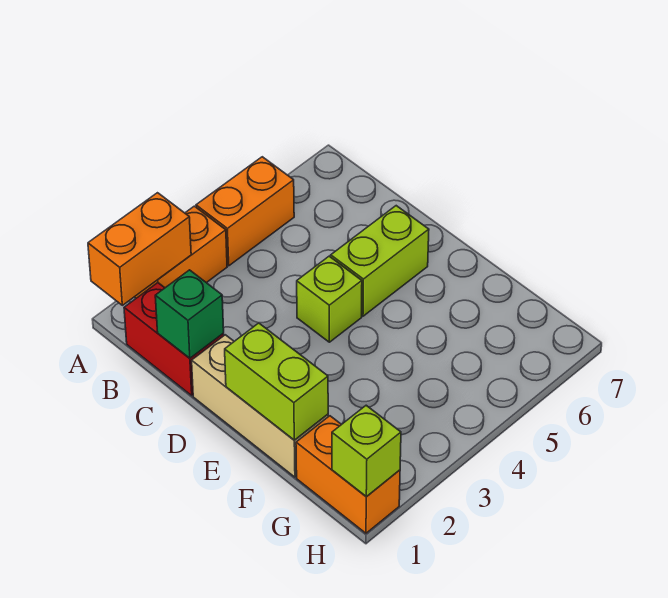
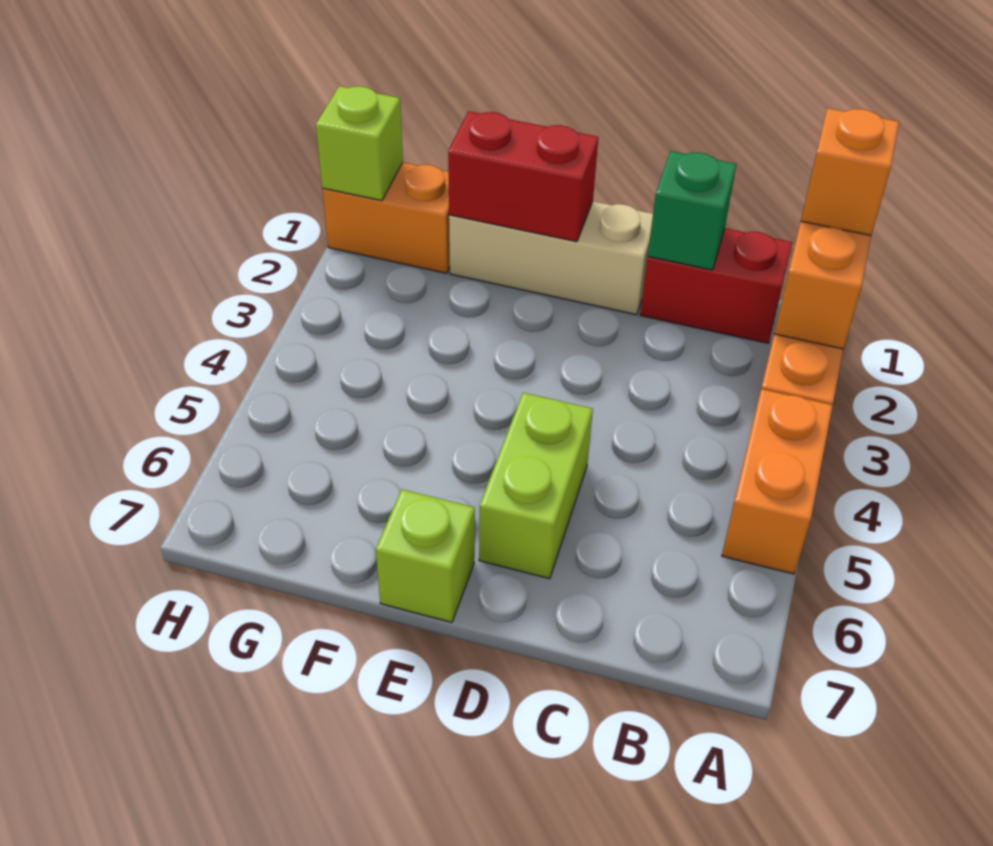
none -> orange brick A1 level 3
lime brick D4 level 1 -> lime brick E7 level 1
lime brick E1:F1 level 2 -> red brick E1:F1 level 2

